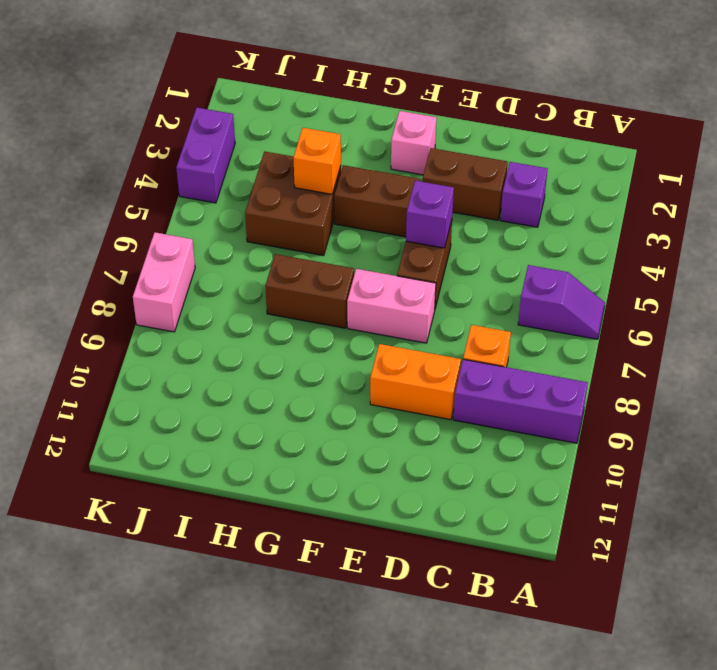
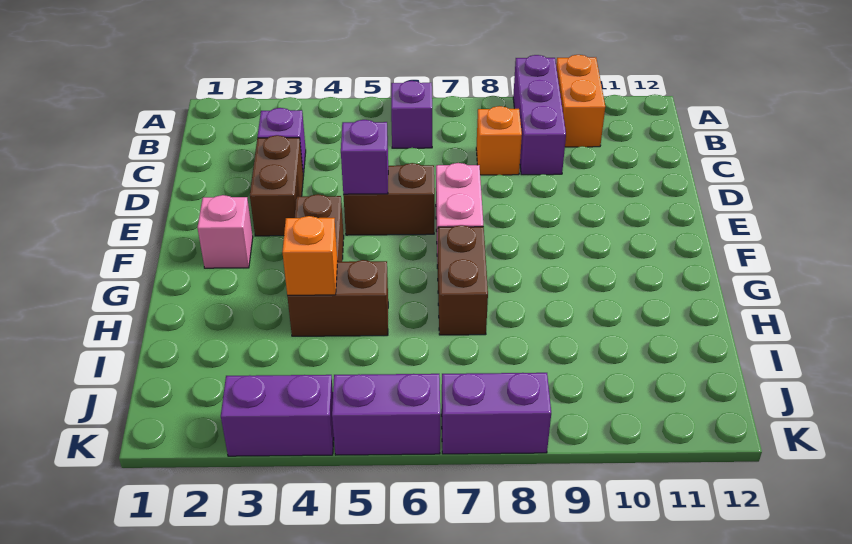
orange brick D9:E9 level 1 -> orange brick A10:B10 level 1
brown brick H4:I5 level 1 -> brown brick H4:H5 level 1
none -> purple brick K5:K6 level 1
pink brick K7:K8 level 1 -> purple brick K7:K8 level 1

